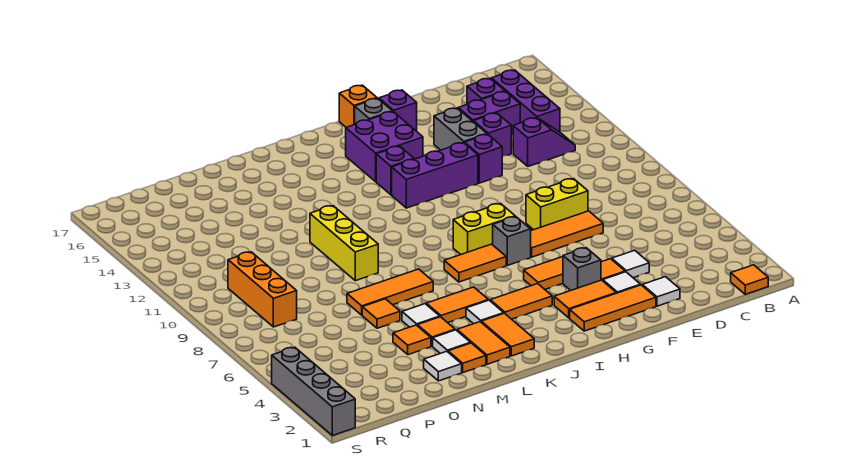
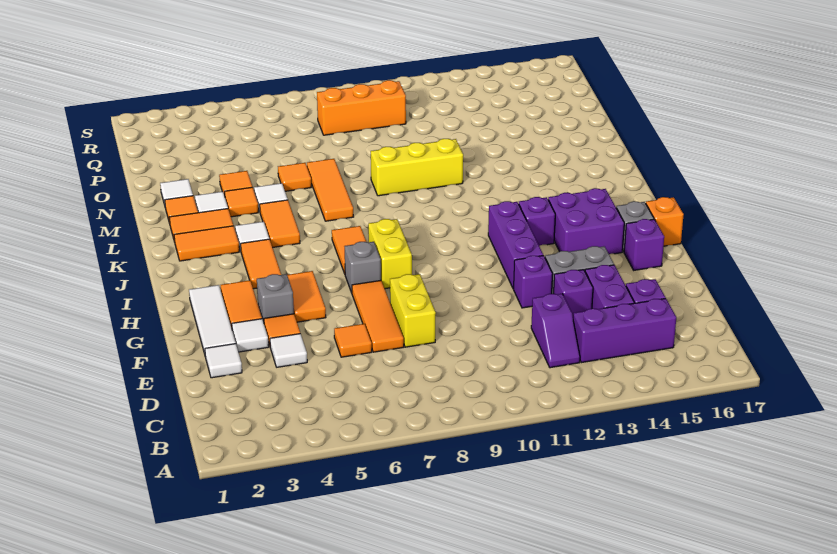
orange tile B1 level 1 -> orange tile E6 level 1
orange tile F2:H2 level 1 -> white tile F2:H2 level 1
grey brick S1:S4 level 1 -> none

